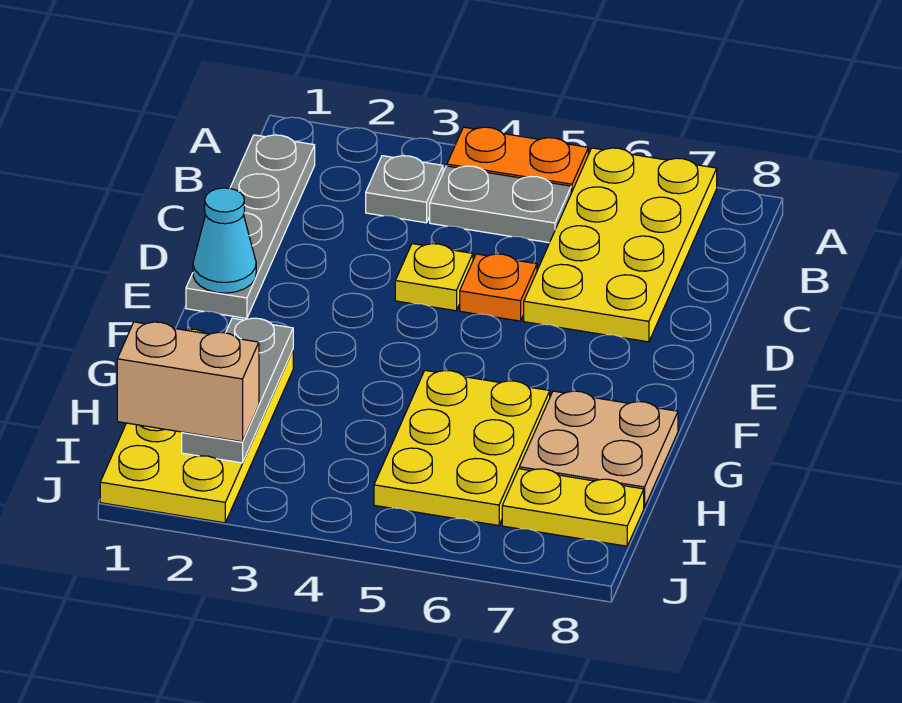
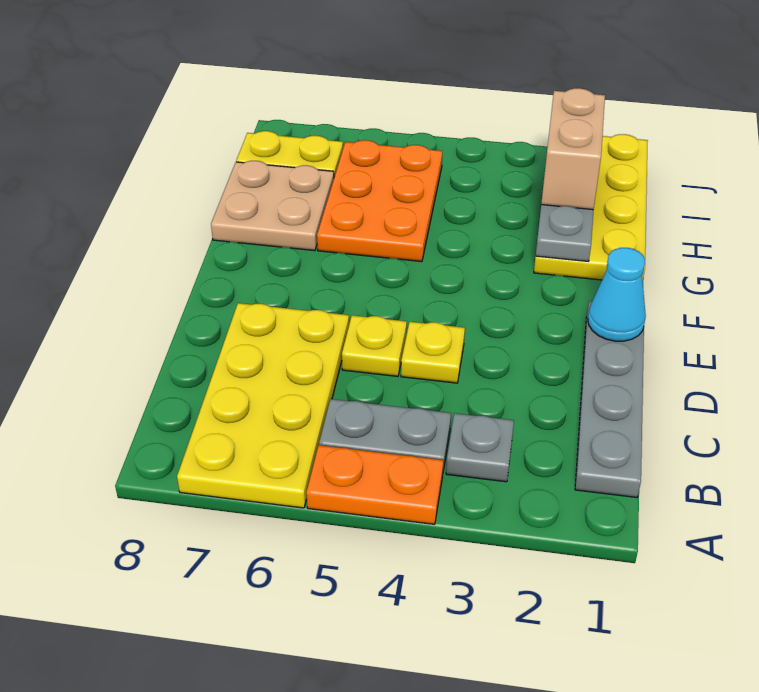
orange plate D5 level 1 -> yellow plate D5 level 1
yellow plate G5:I6 level 1 -> orange plate G5:I6 level 1
tan brick I1:I2 level 3 -> tan brick H2:I2 level 3

